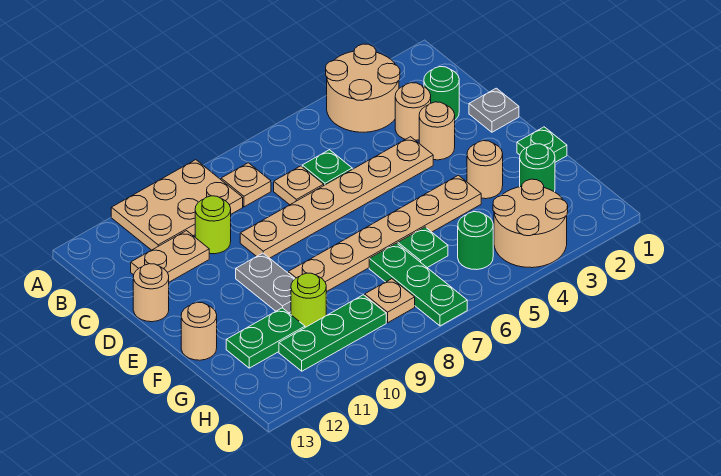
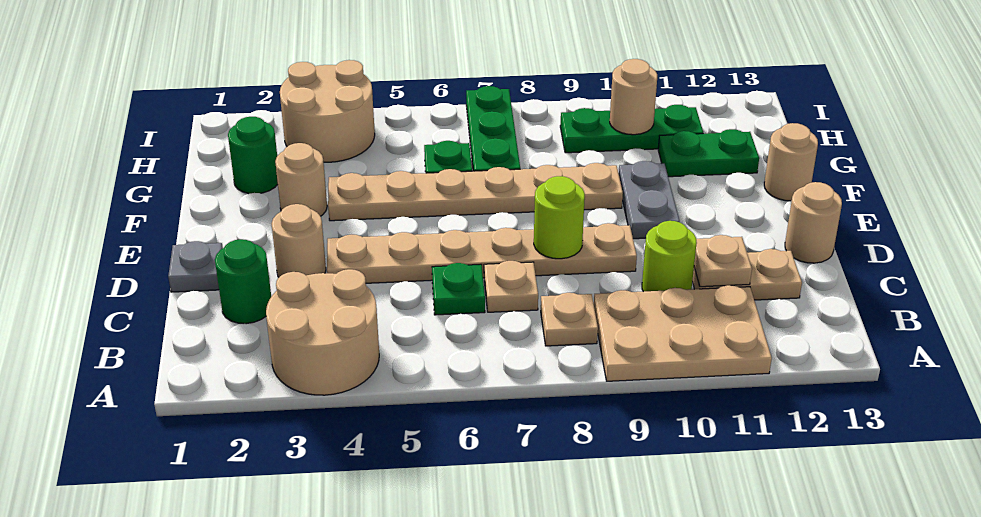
tan round brick C3 level 1 -> tan round brick H10 level 2
green plate F1 level 1 -> none
lime round brick G10 level 1 -> lime round brick D8 level 2
green round brick H5 level 1 -> none
tan plate H8 level 1 -> tan plate C11 level 2

